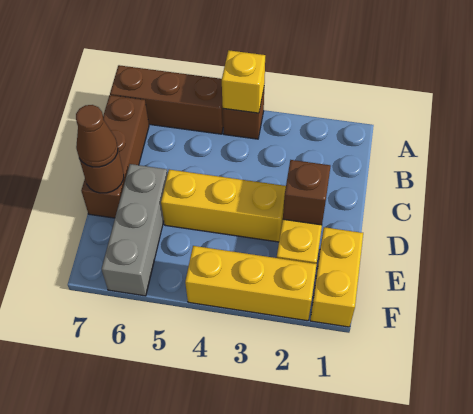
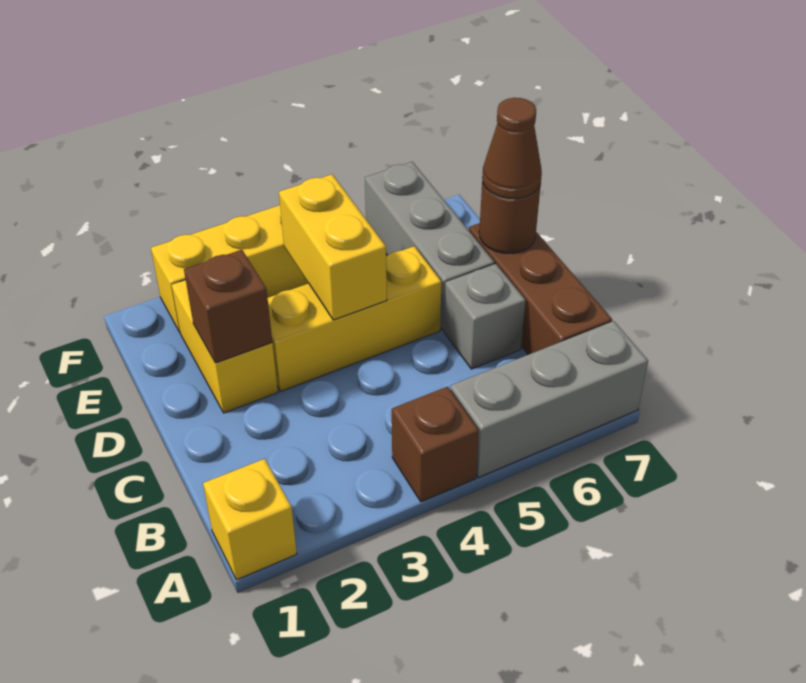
yellow brick A4 level 2 -> yellow brick A1 level 1
brown brick A5:A7 level 1 -> grey brick A5:A7 level 1
none -> grey brick C6 level 1
yellow brick E1:F1 level 1 -> yellow brick D4:E4 level 2

